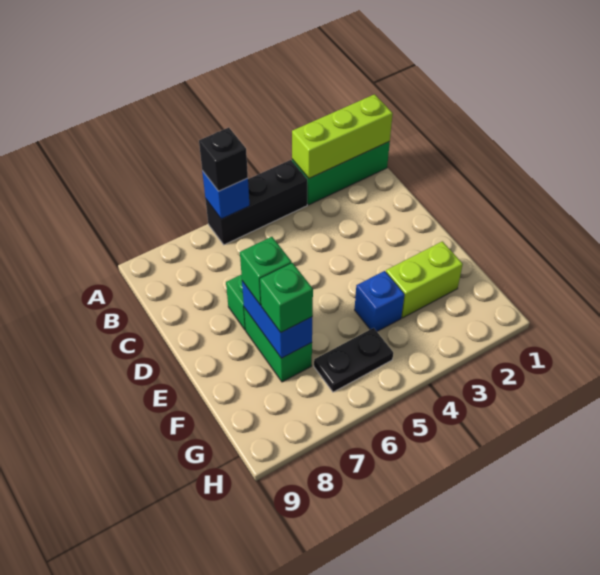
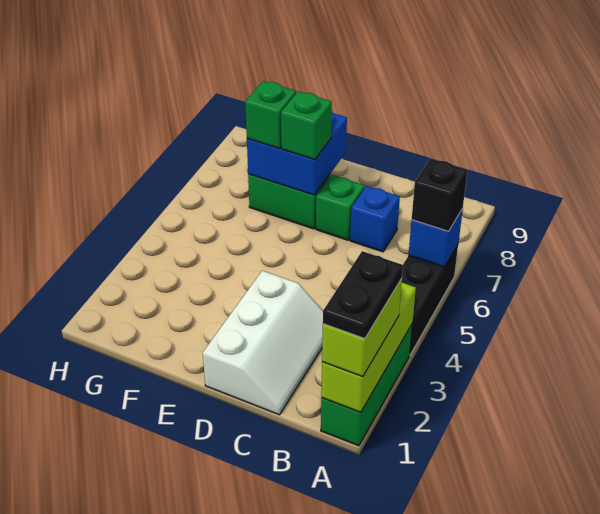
none -> white slope C1:D3 level 1 top D
blue brick E7:F7 level 2 -> blue brick E7:F8 level 2
lime brick F2:F3 level 1 -> lime brick A1:A2 level 3
blue brick F4 level 1 -> blue brick C7 level 1
black plate G5:G6 level 1 -> black plate A1:A2 level 4

